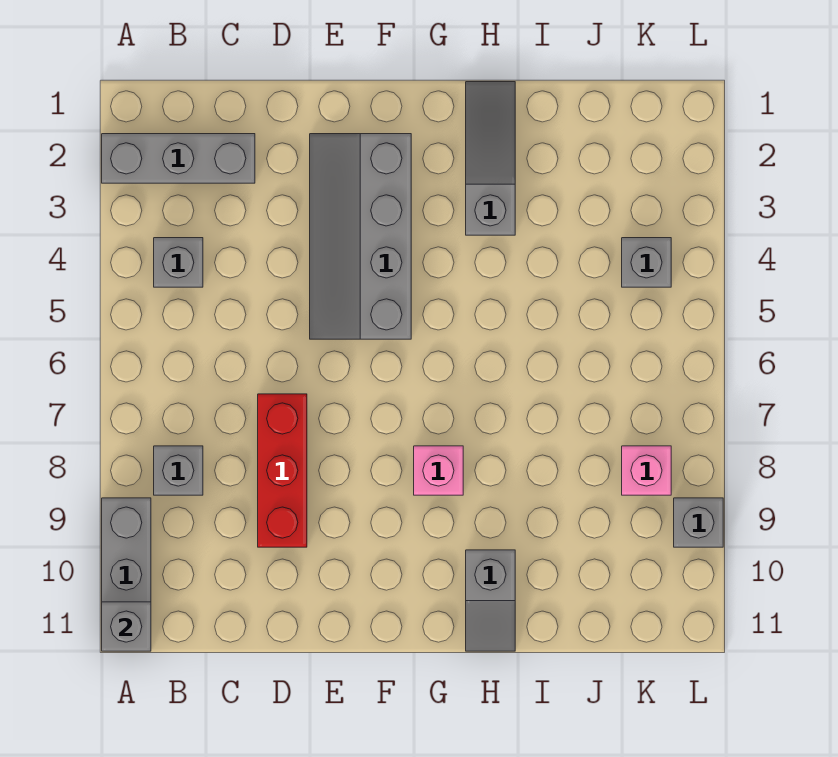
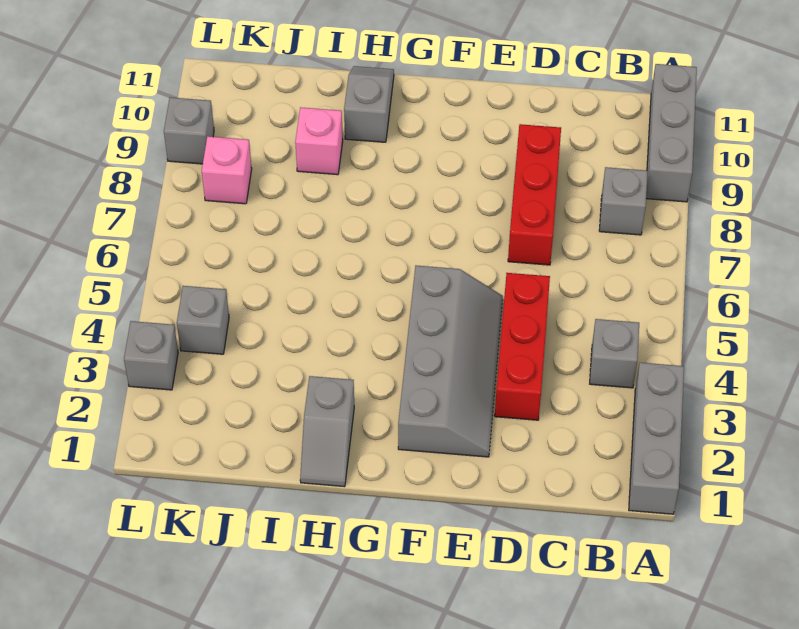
grey brick A2:C2 level 1 -> grey brick A1:A3 level 1
grey brick A11 level 2 -> grey brick L3 level 1
none -> red brick D3:D5 level 1
pink brick G8 level 1 -> pink brick I9 level 1
grey slope H1:H3 level 1 top 3 -> grey slope H1:H2 level 1 top 2

